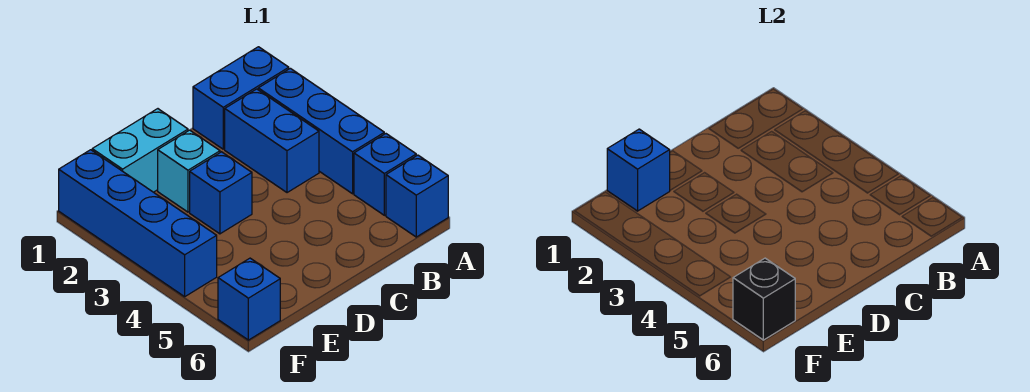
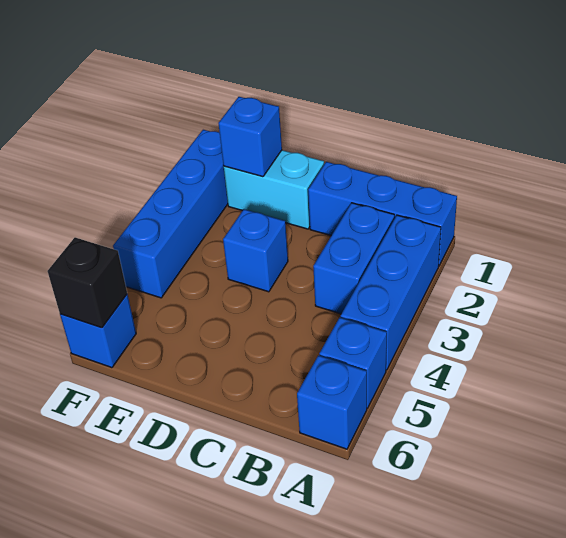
blue brick A1:B1 level 1 -> blue brick A1:C1 level 1
cyan brick D2 level 1 -> none

